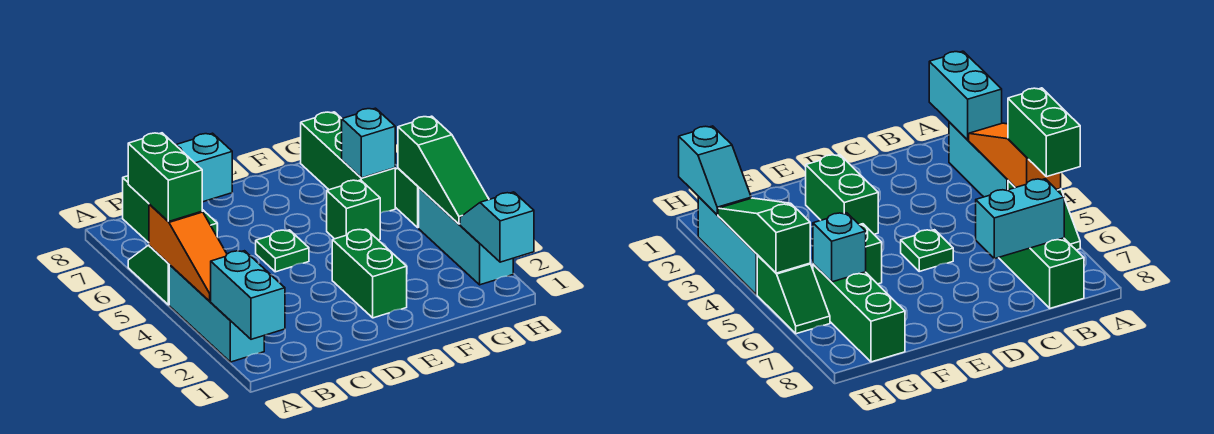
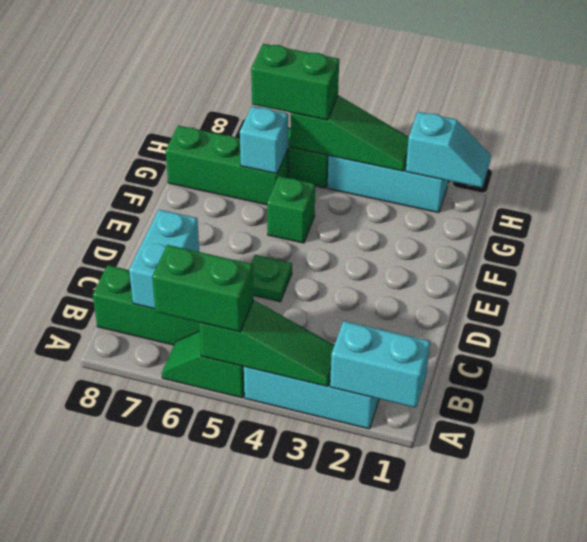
orange slope A3:A5 level 2 top 5 -> green slope A3:A5 level 2 top 5
green brick E2:E3 level 1 -> green brick H5:H6 level 3
cyan slope H1:H2 level 2 top 1 -> cyan slope H1:H2 level 2 top 2

